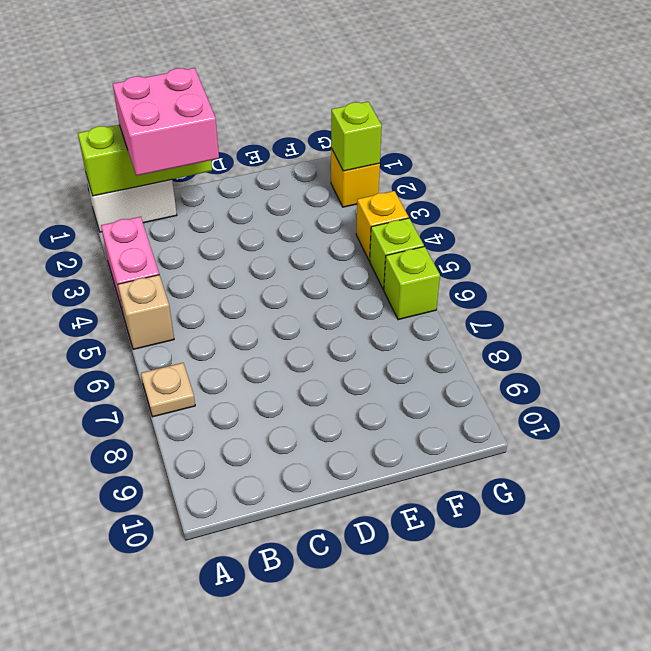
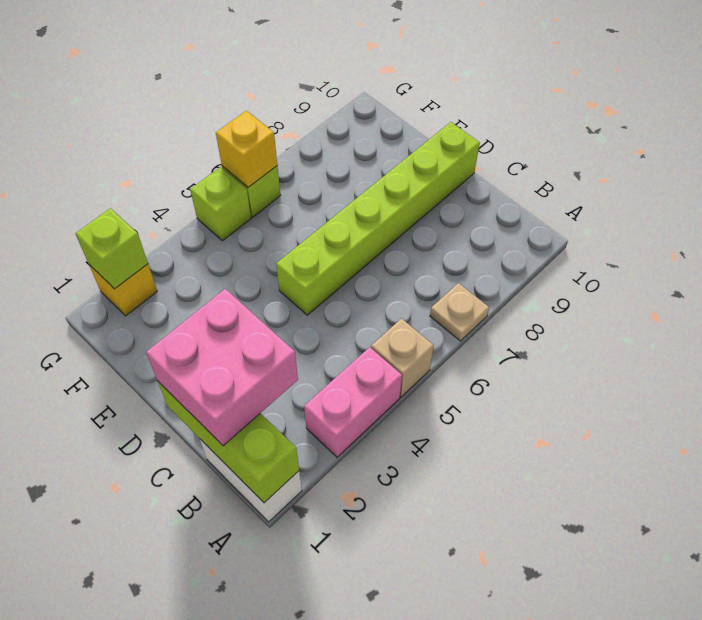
none -> lime brick D5:D10 level 1
yellow brick G4 level 1 -> yellow brick G6 level 2

